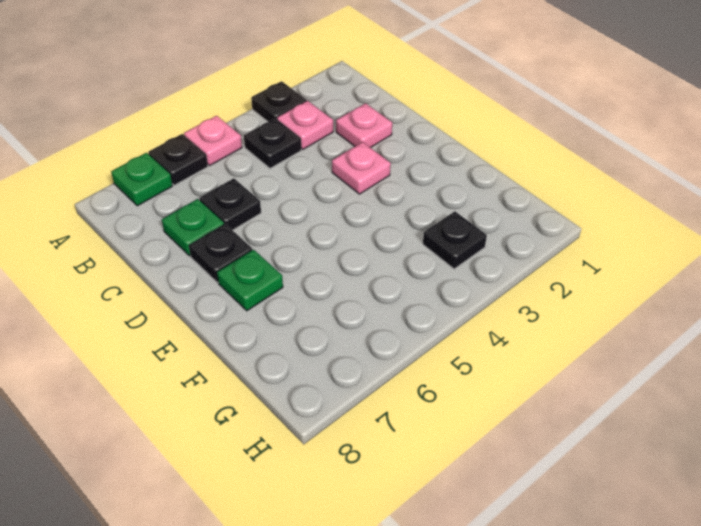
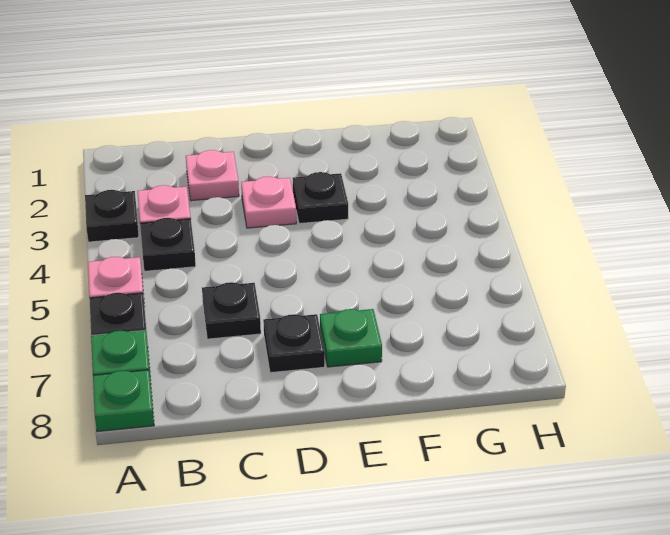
green plate C7 level 1 -> green plate A8 level 1
black plate G3 level 1 -> black plate E3 level 1

